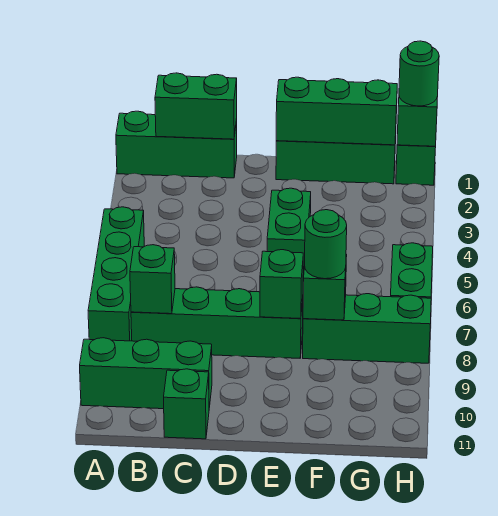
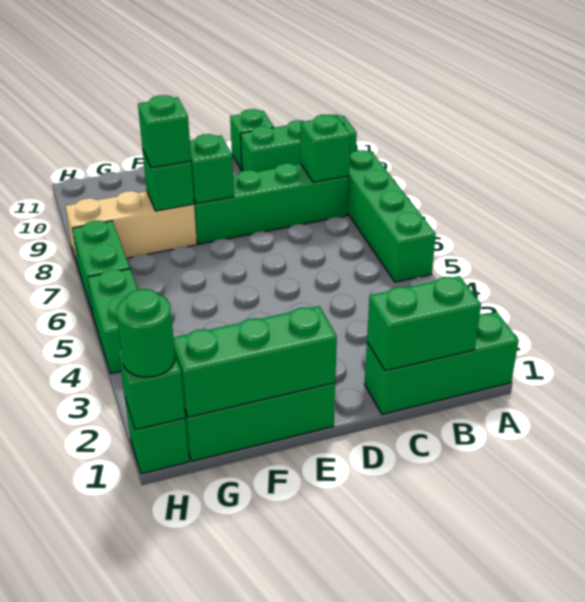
green brick E4:E5 level 1 -> green brick H4:H5 level 1
green brick F8:H8 level 1 -> tan brick F8:H8 level 1
green round brick F8 level 3 -> green brick F8 level 3

